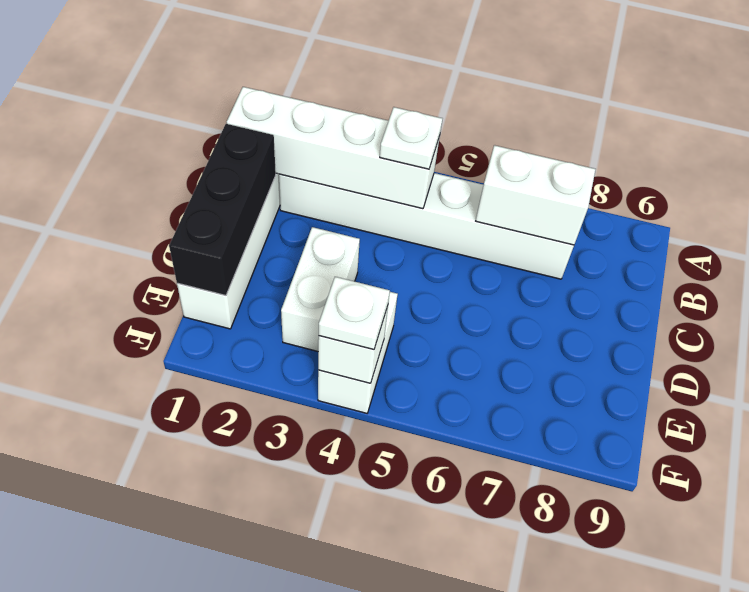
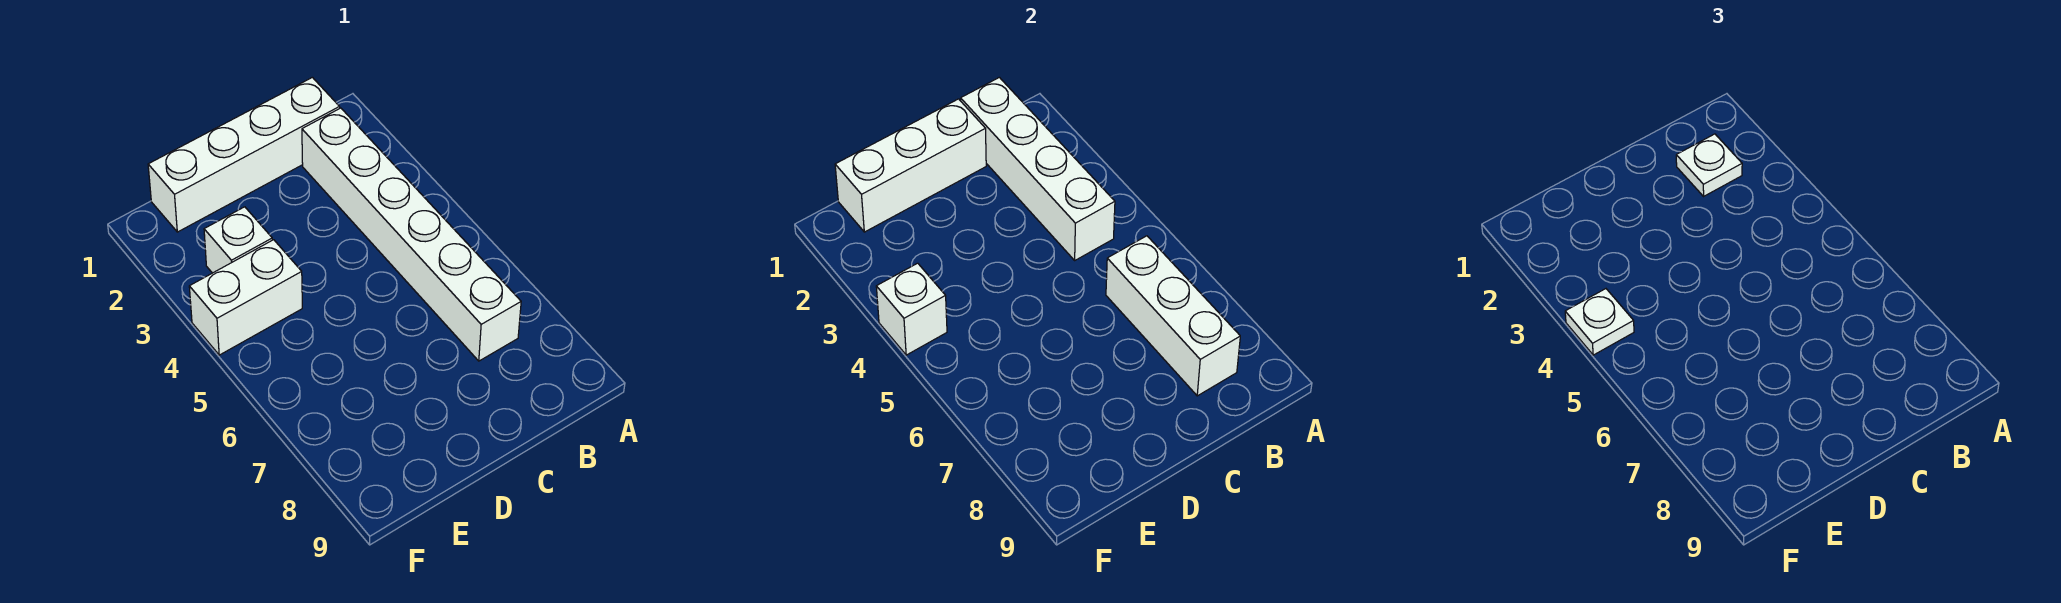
white plate B4 level 3 -> white plate B2 level 3
white brick B6:B7 level 2 -> white brick B6:B8 level 2
black brick C1:E1 level 2 -> white brick C1:E1 level 2
white brick D3:E3 level 1 -> white brick E3 level 1

